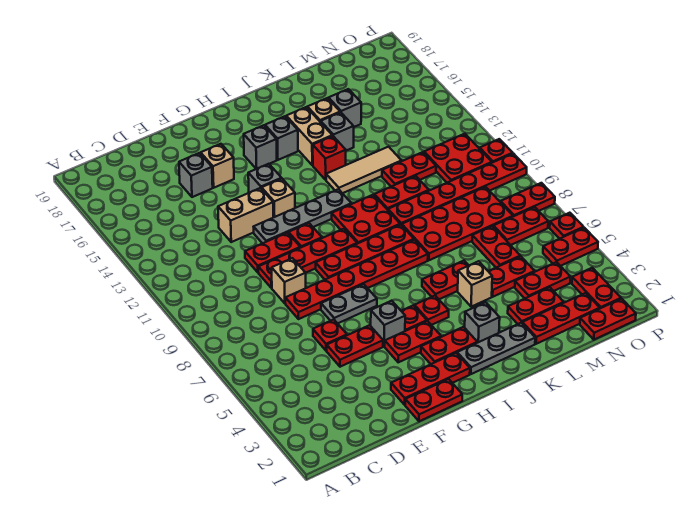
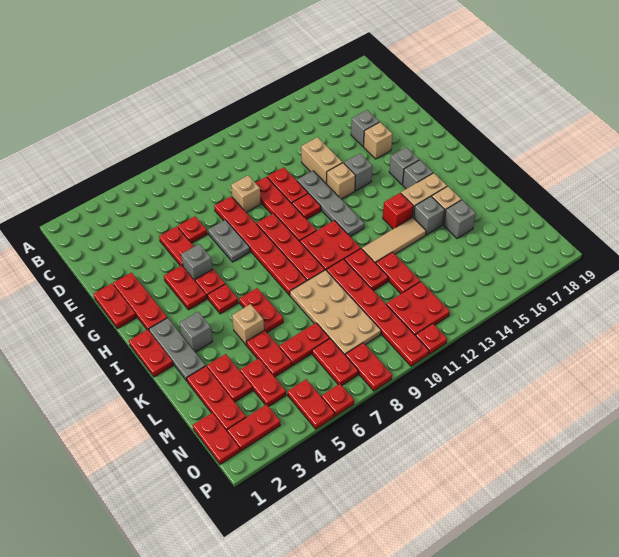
red plate H3:I3 level 1 -> red plate I1:J1 level 1
tan tile J13:L13 level 1 -> tan tile K12:K14 level 1
red plate K8:N9 level 1 -> tan plate K8:N9 level 1

